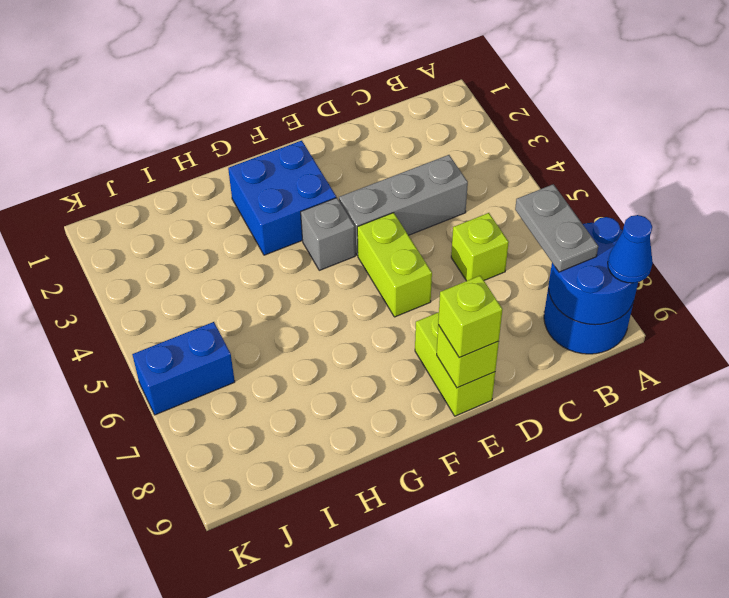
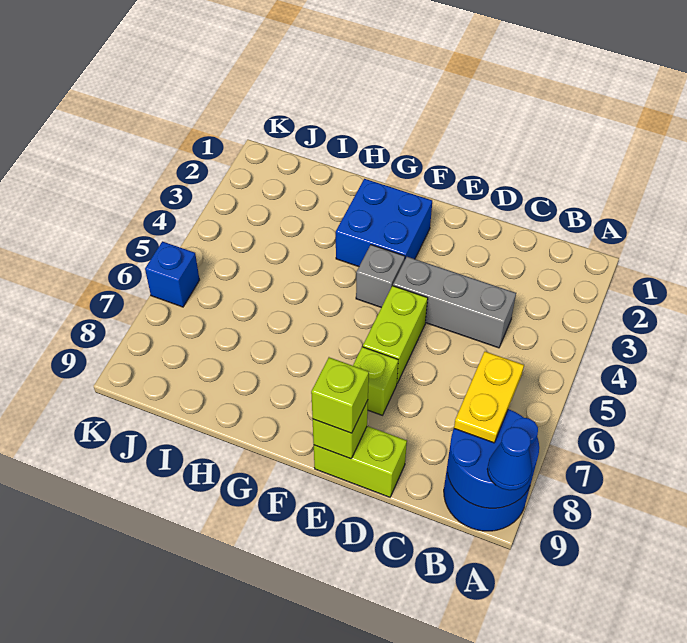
grey plate B7:B8 level 3 -> yellow plate B7:B8 level 3
lime brick C6 level 1 -> lime brick E7 level 1
lime brick E8:E9 level 1 -> lime brick D9:E9 level 1
blue brick J6:K6 level 1 -> blue brick K6 level 1

